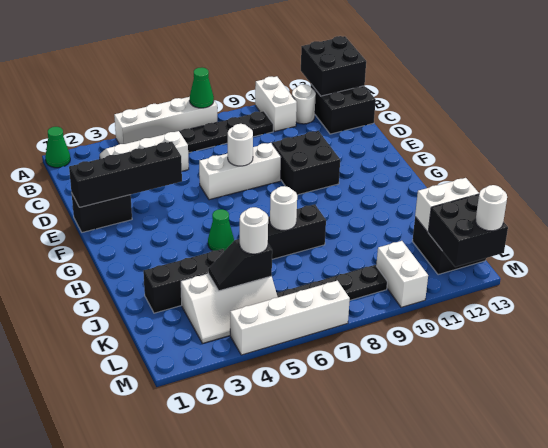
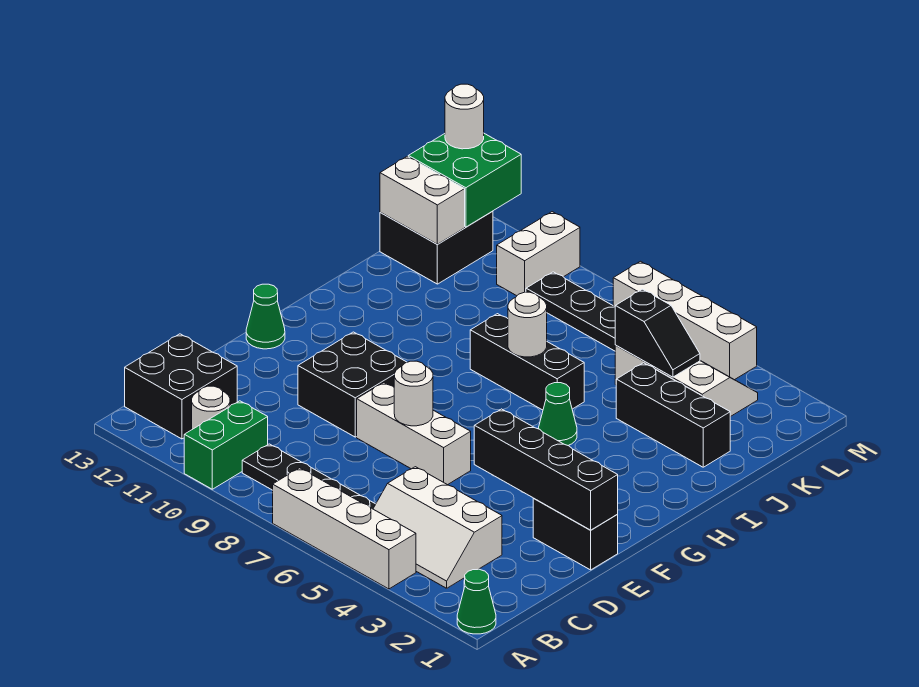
green cone A7 level 2 -> green cone F13 level 1
white brick A10:B10 level 1 -> green brick A10:B10 level 1
black brick A12:B13 level 2 -> none
white round brick K5 level 3 -> none
black brick L12:M13 level 2 -> green brick L12:M13 level 2

